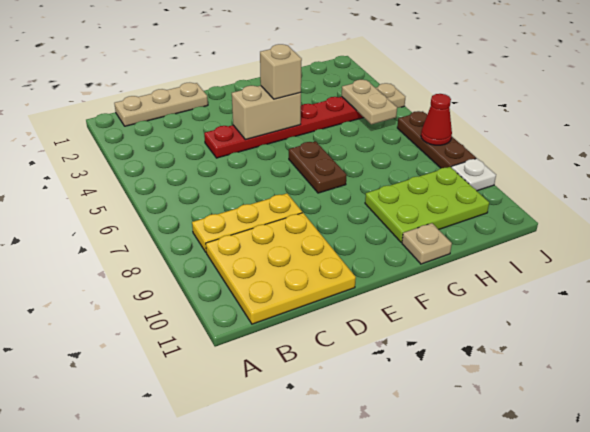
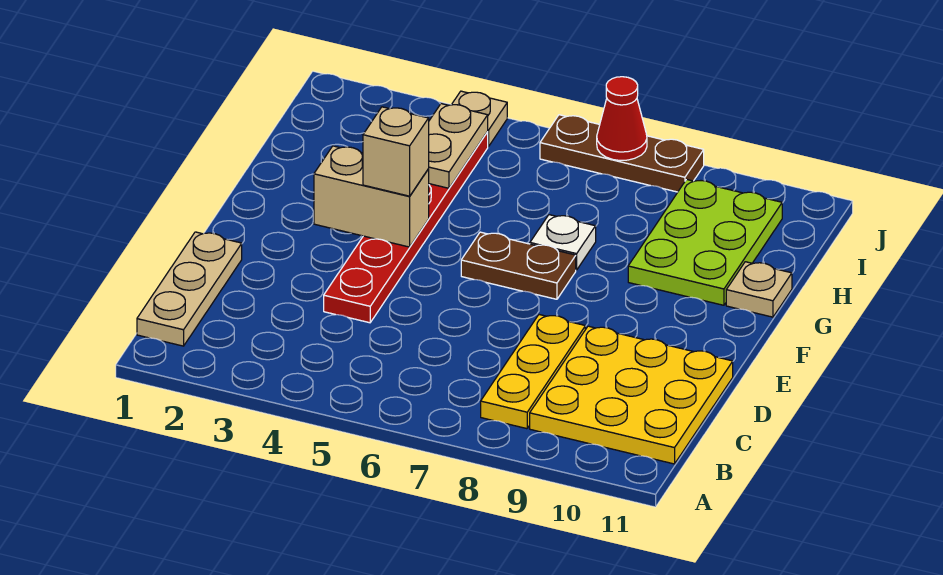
tan brick E4:F4 level 2 -> tan brick F3:F4 level 2
tan plate I4:I5 level 2 -> tan plate H4:I4 level 2
white plate J9 level 1 -> white plate G7 level 1

